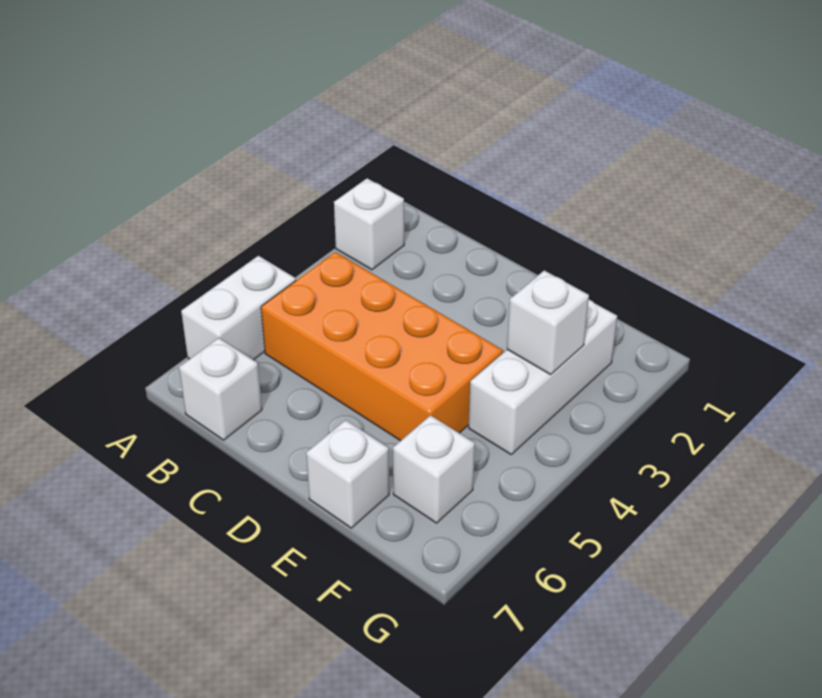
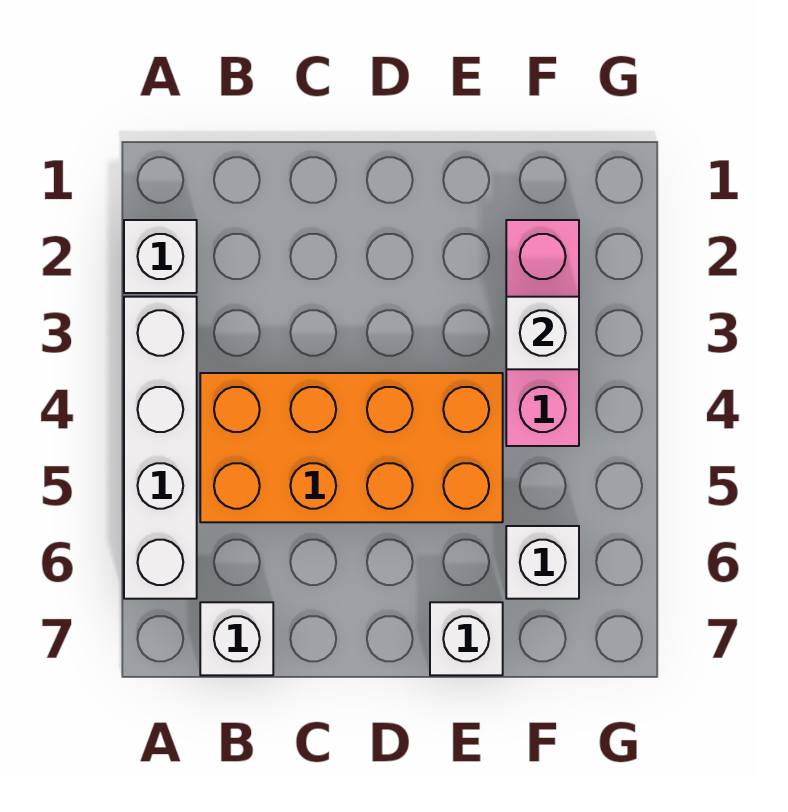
white brick A5:A6 level 1 -> white brick A3:A6 level 1
white brick F2:F4 level 1 -> pink brick F2:F4 level 1

